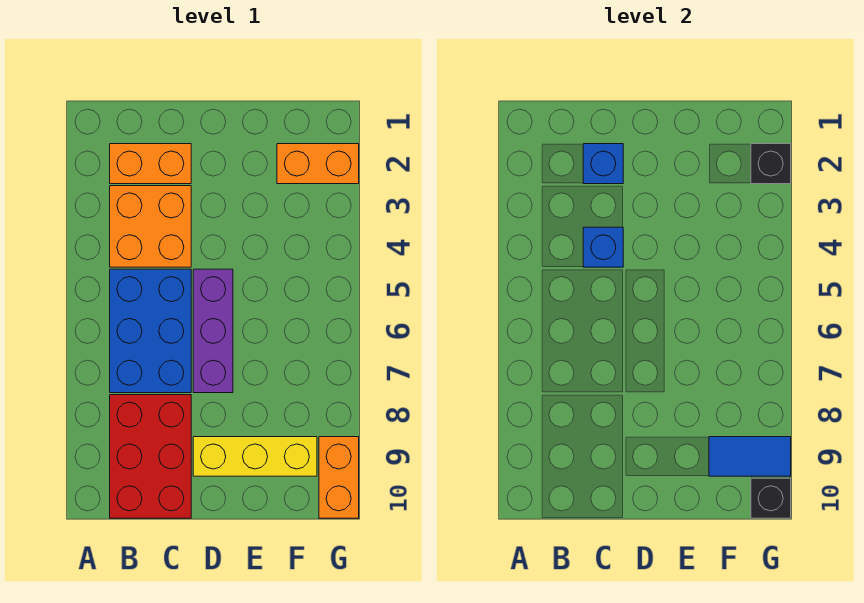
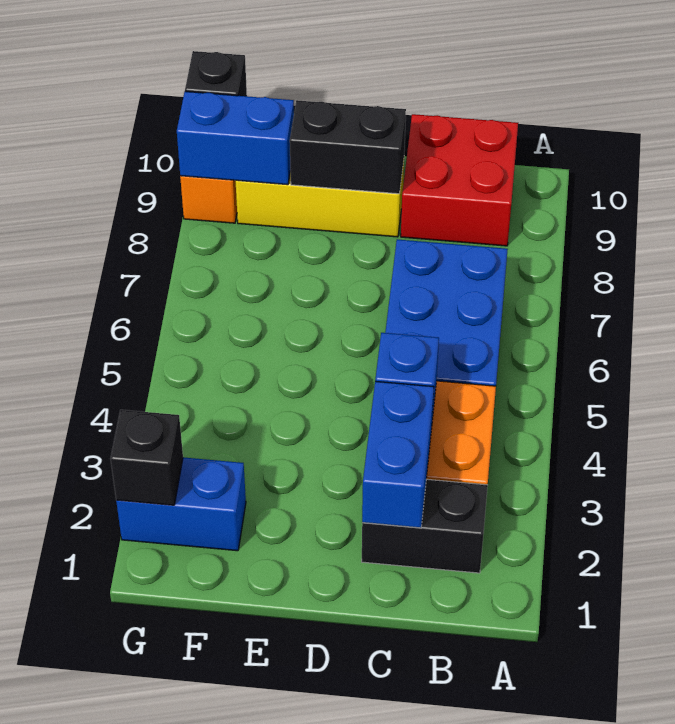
orange brick B2:C2 level 1 -> black brick B2:C2 level 1
red brick B8:C10 level 1 -> red brick B9:C10 level 1
blue brick C2 level 2 -> blue brick C2:C3 level 2
purple brick D5:D7 level 1 -> none
none -> black brick D9:E9 level 2
orange brick F2:G2 level 1 -> blue brick F2:G2 level 1
blue tile F9:G9 level 2 -> blue brick F9:G9 level 2

